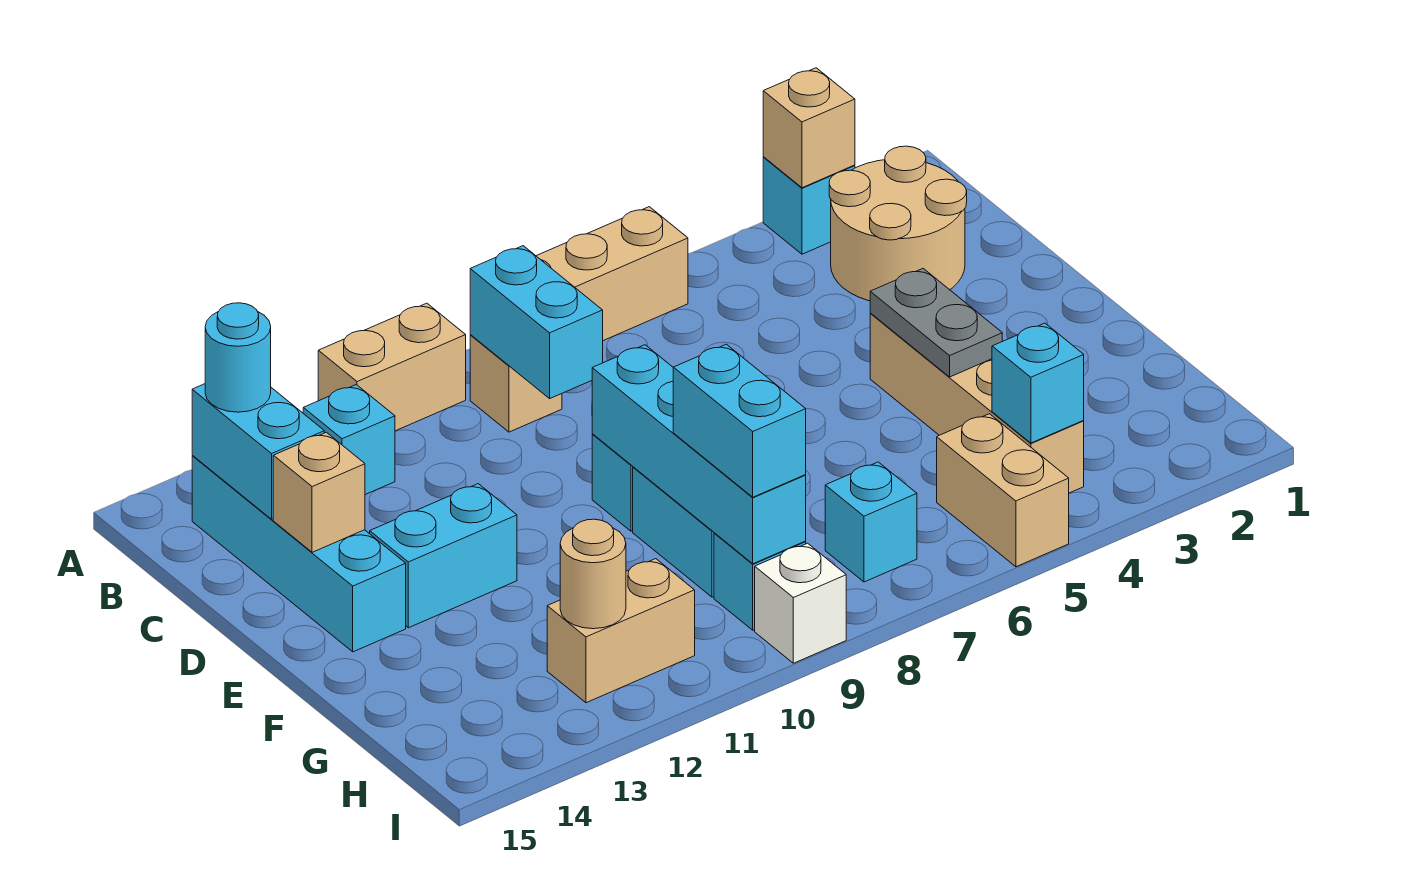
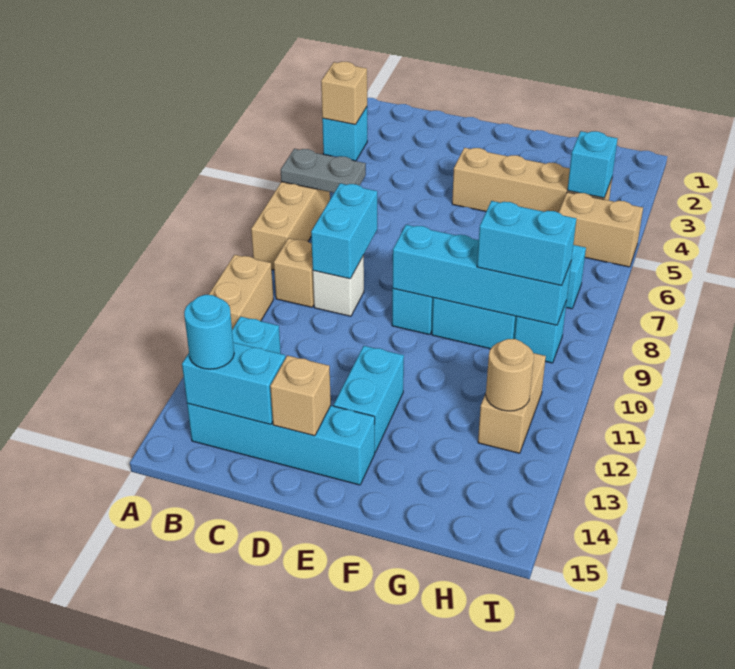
tan round brick B2:C3 level 1 -> none
cyan brick B9:C9 level 2 -> cyan brick C8:C9 level 2
grey plate E4:F4 level 2 -> grey plate A6:B6 level 2
white brick I9 level 1 -> white brick C9 level 1

